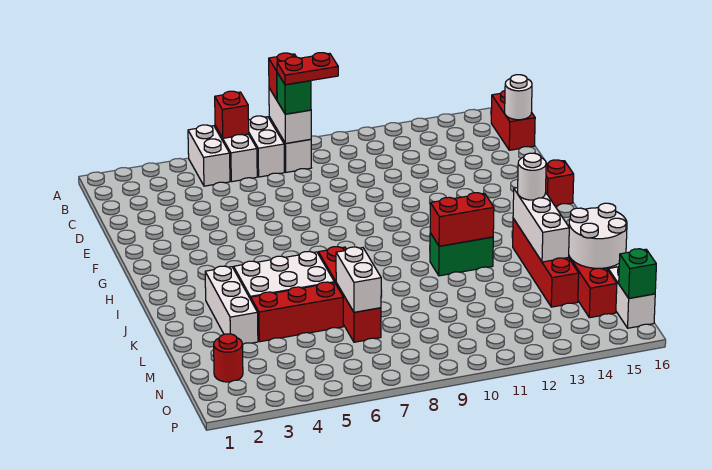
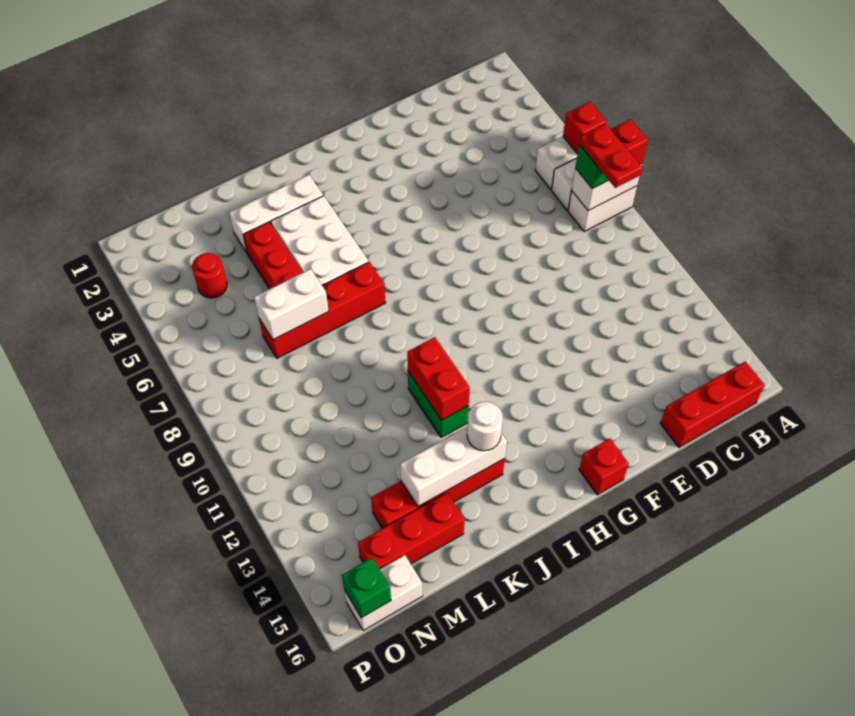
white brick A5:B5 level 1 -> none
red brick B16:C16 level 1 -> red brick B16:D16 level 1
white round brick C16 level 2 -> none
white round brick L15:M16 level 2 -> none
red round brick N2 level 1 -> red round brick N4 level 1

